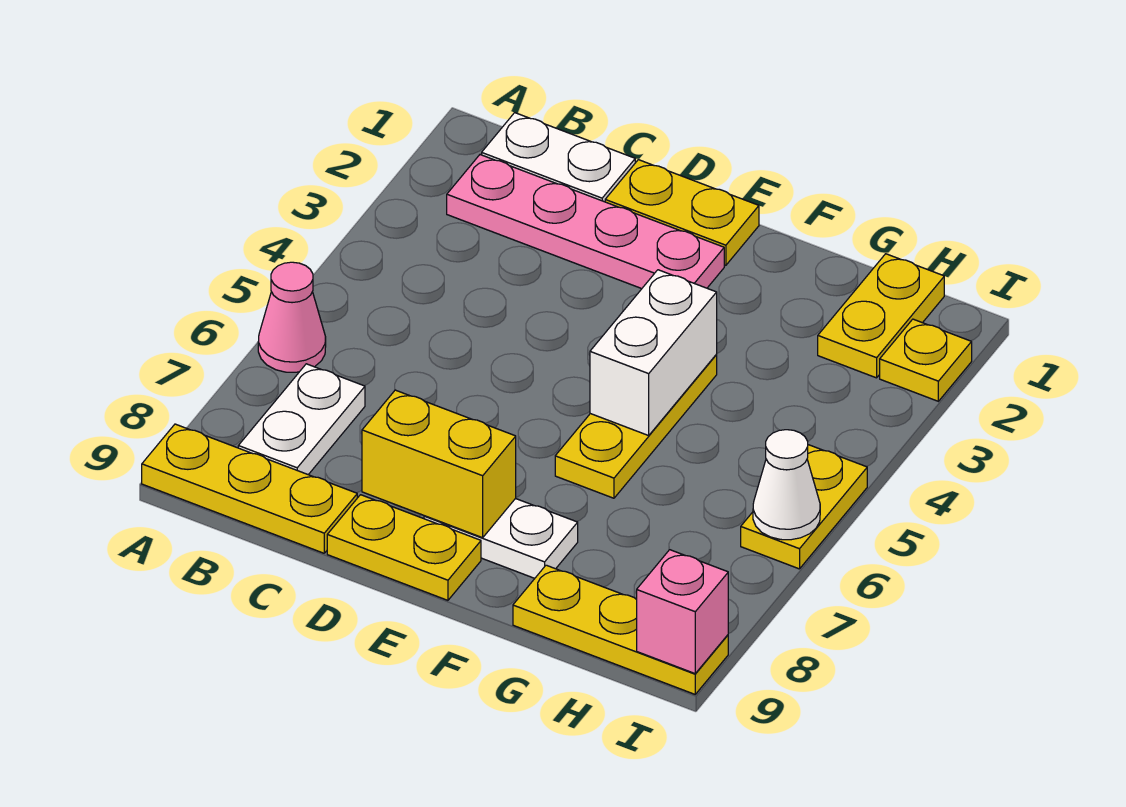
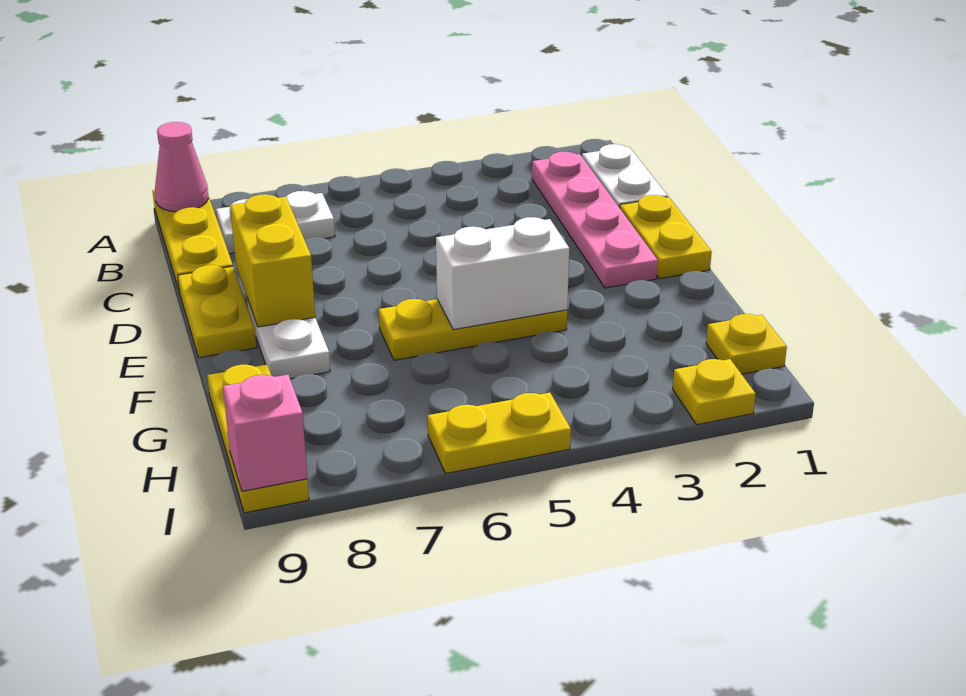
pink cone A6 level 1 -> pink cone A9 level 2
yellow plate H1:H2 level 1 -> yellow plate H1 level 1
white cone I6 level 2 -> none

